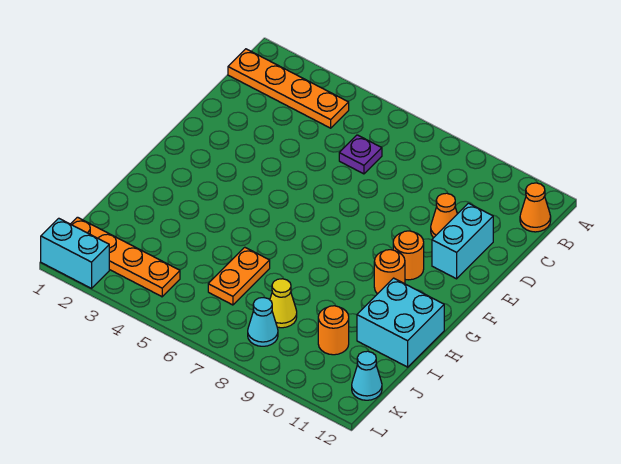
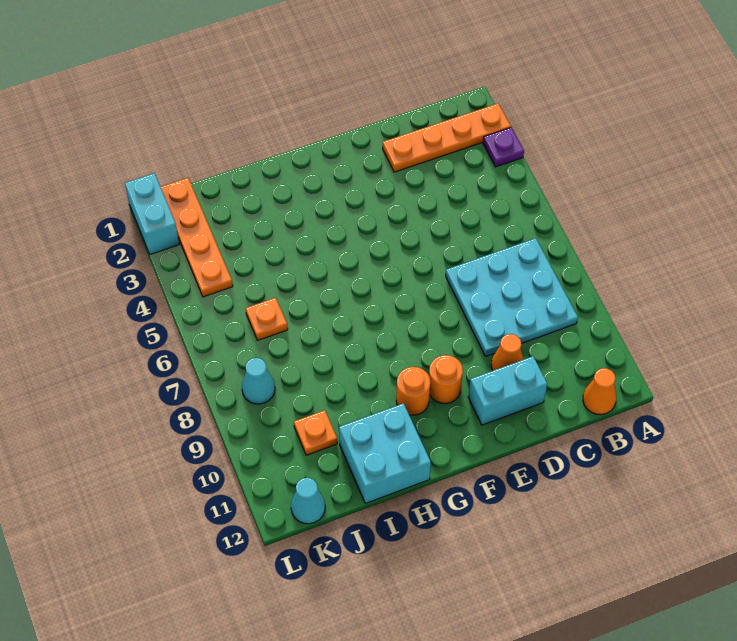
orange plate B1:B4 level 1 -> orange plate A2:D2 level 1
none -> cyan plate B7:D9 level 1
purple plate C6 level 1 -> purple plate A3 level 1
orange plate I6:J6 level 1 -> orange plate J6 level 1
yellow cone J8 level 1 -> none
orange round brick J10 level 1 -> orange plate J10 level 1

